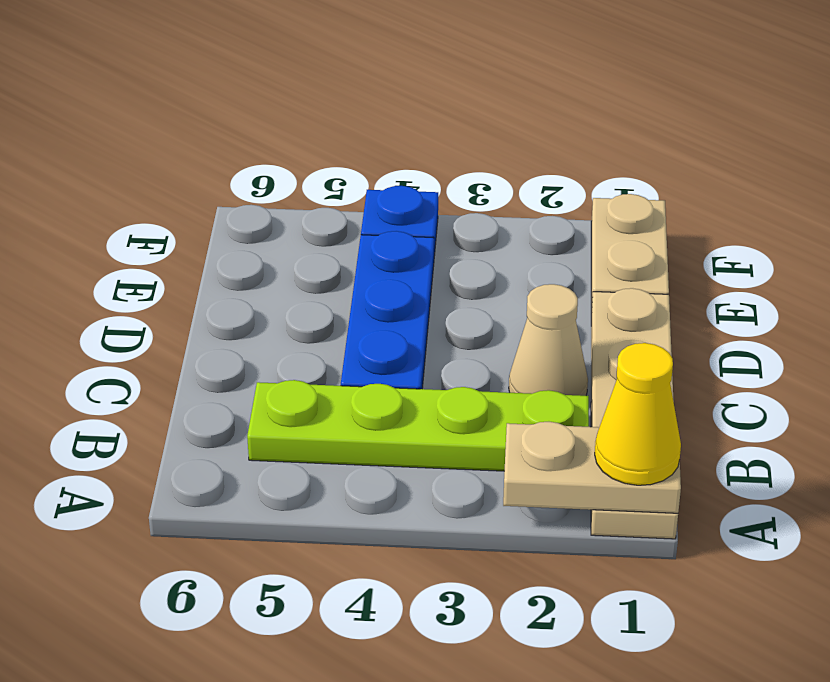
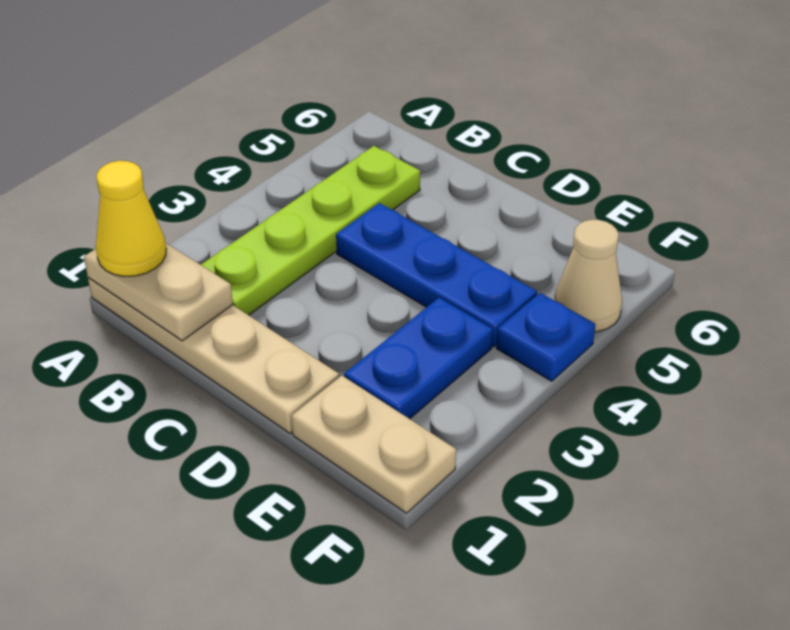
tan plate A1:A2 level 2 -> tan plate A1:B1 level 2
tan cone C2 level 1 -> tan cone F5 level 1
none -> blue plate E2:E3 level 1

